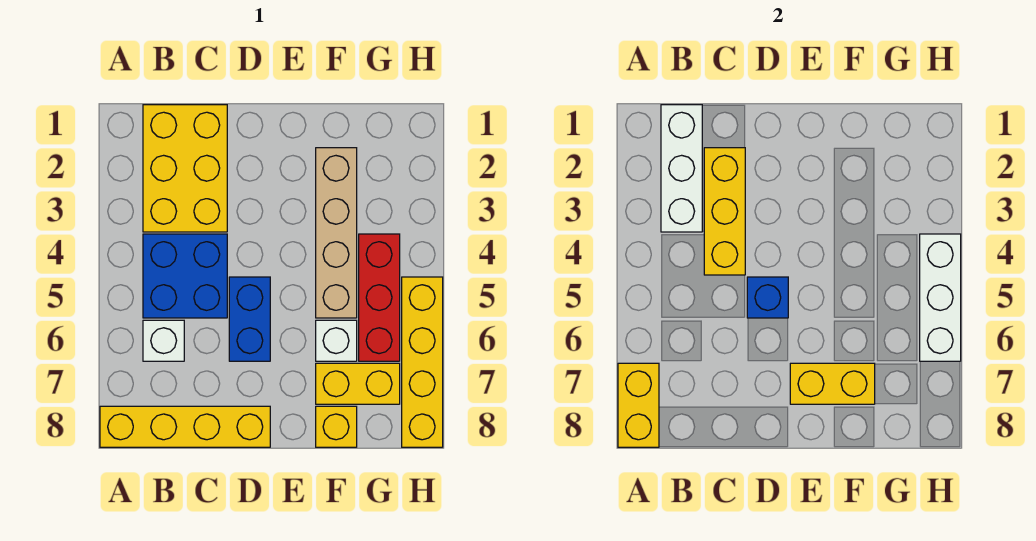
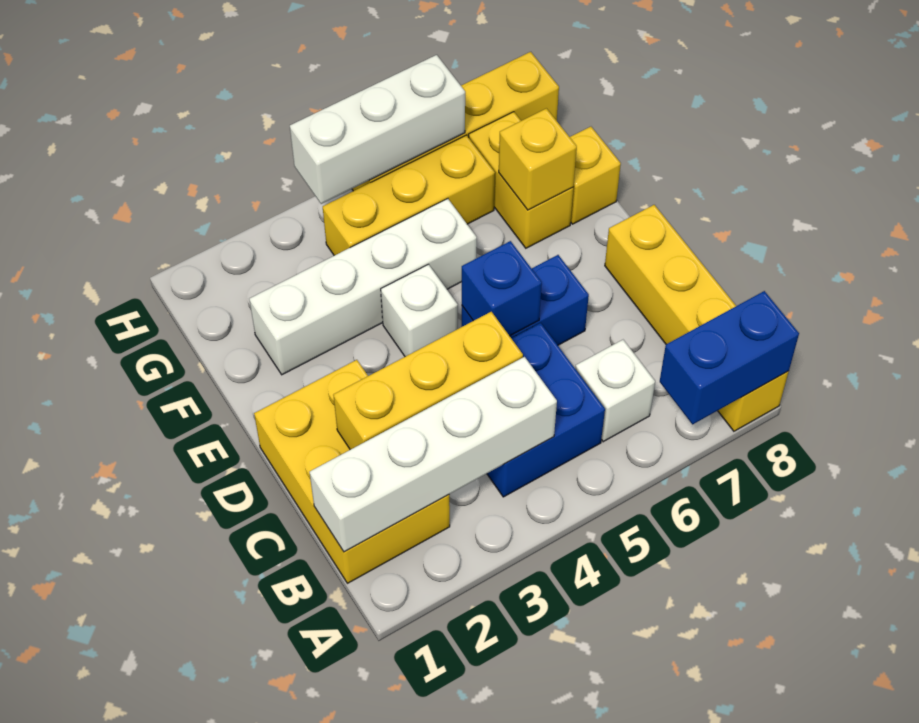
yellow brick A7:A8 level 2 -> blue brick A7:A8 level 2
yellow brick B1:C3 level 1 -> yellow brick B1:D2 level 1
white brick B1:B3 level 2 -> white brick B1:B4 level 2
yellow brick E7:F7 level 2 -> yellow brick F7 level 2
tan brick F2:F5 level 1 -> white brick F2:F5 level 1
white brick F6 level 1 -> white brick E4 level 1
red brick G4:G6 level 1 -> yellow brick G4:G6 level 1

